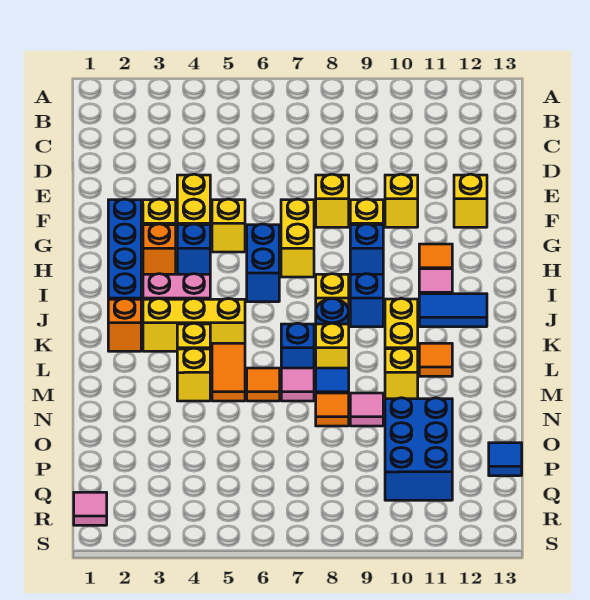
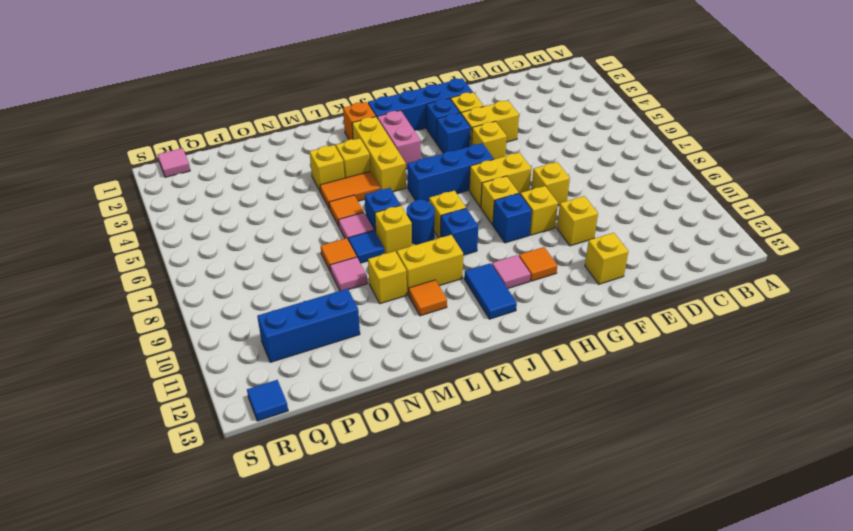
orange brick H3 level 1 -> blue brick H3 level 1
blue brick H6:I6 level 1 -> blue brick H6:J6 level 1
none -> yellow brick H8 level 1
blue brick O10:Q11 level 1 -> blue brick O11:Q11 level 1
blue tile P13 level 1 -> blue tile R13 level 1

